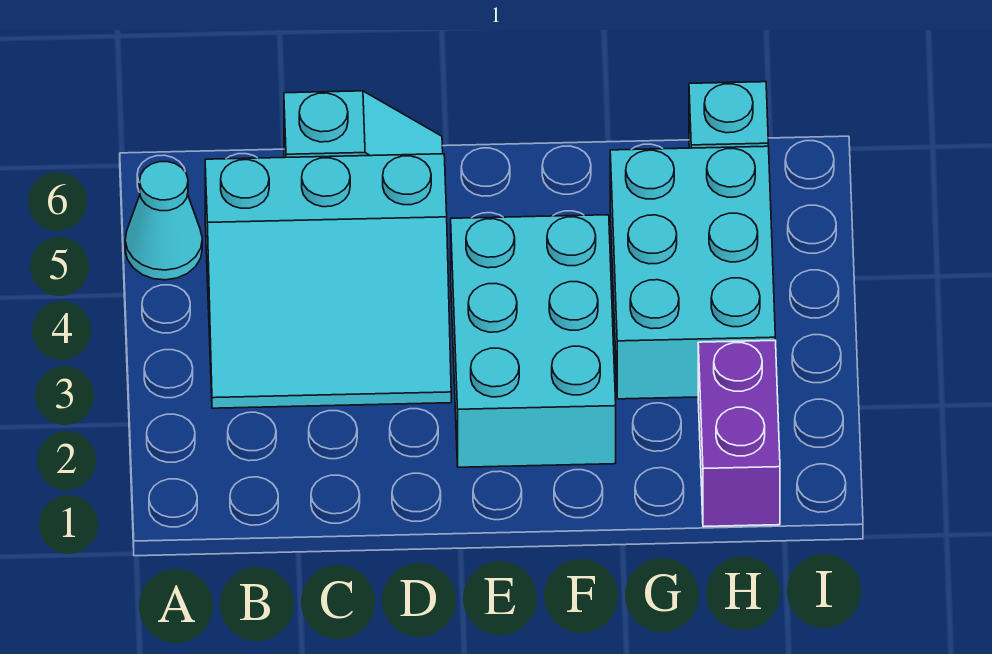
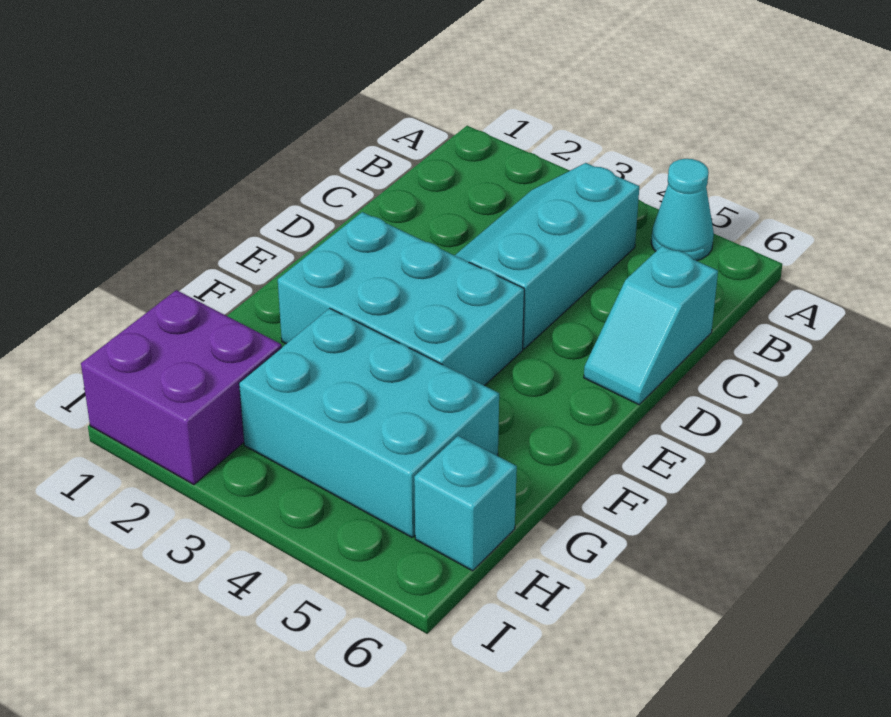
cyan slope B3:D5 level 1 top 5 -> cyan slope B3:D4 level 1 top 4
purple brick H1:H2 level 1 -> purple brick H1:I2 level 1

